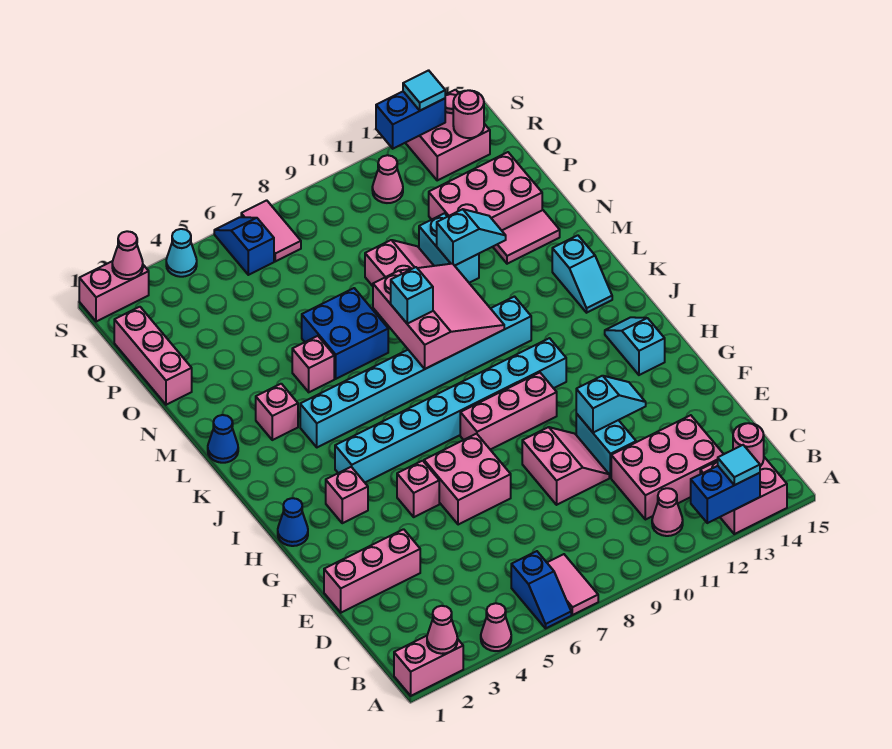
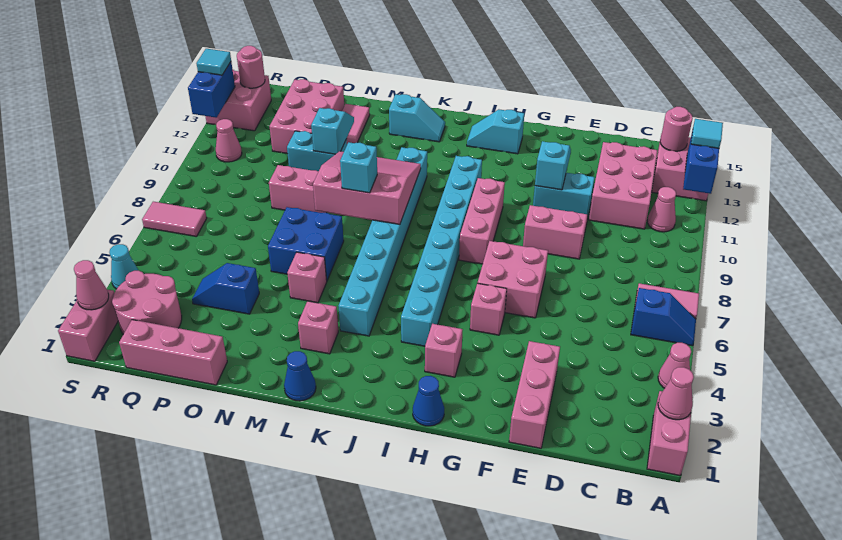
none -> pink round brick Q2:R3 level 1
blue slope R6:S6 level 1 top R -> blue slope O4:P4 level 1 top O

